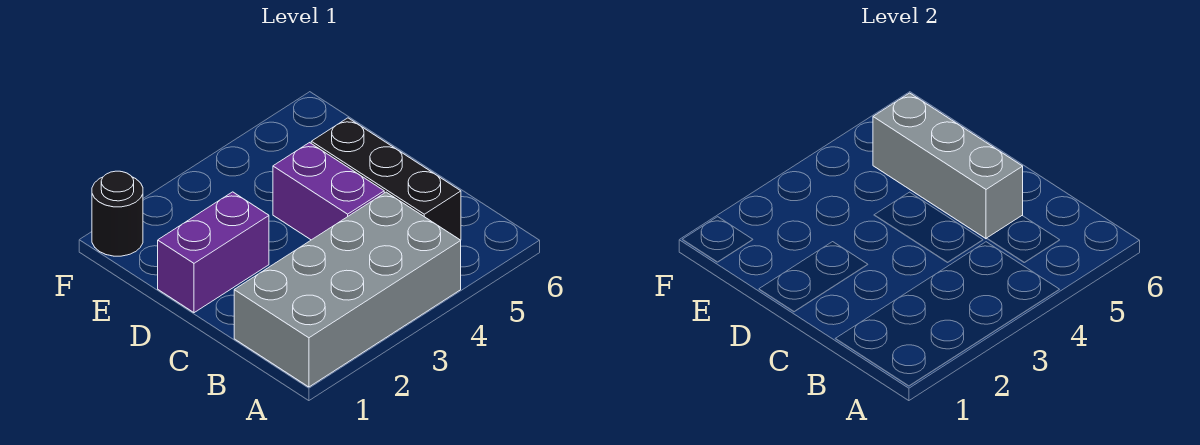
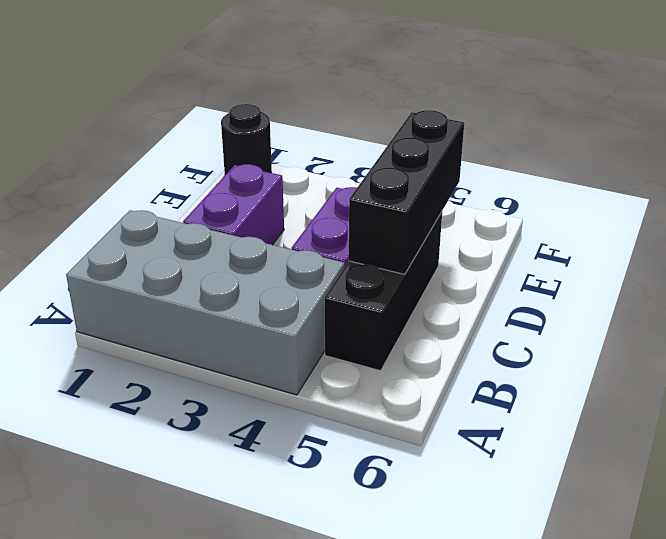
grey brick C5:E5 level 2 -> black brick C5:E5 level 2
purple brick D1:D2 level 1 -> purple brick C2:D2 level 1

